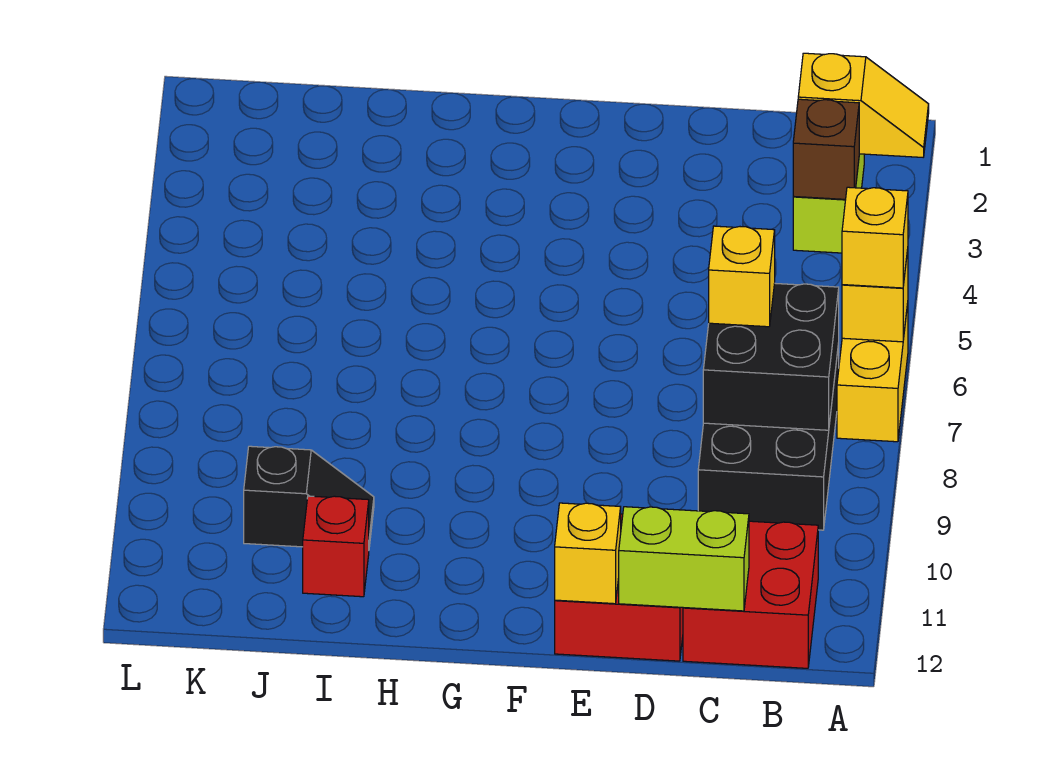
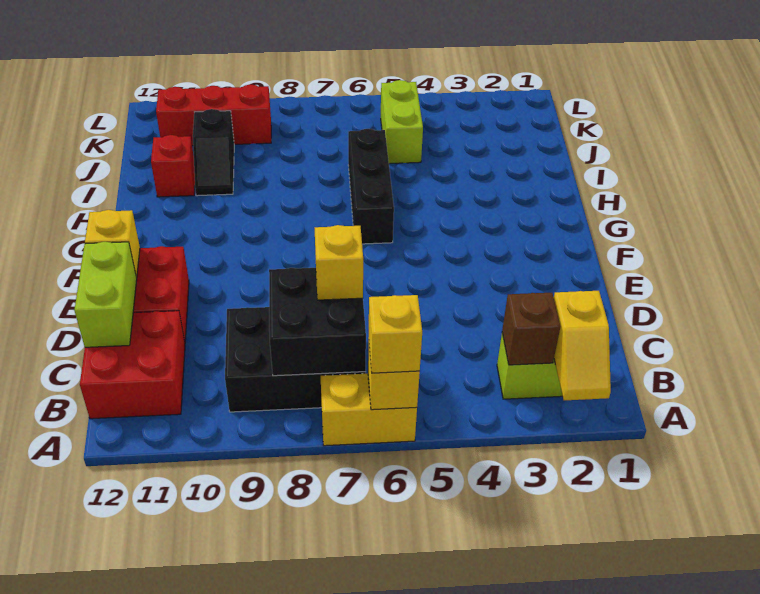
none -> black brick G6:I6 level 1
none -> lime brick J5:K5 level 1
none -> red brick K9:K11 level 1

